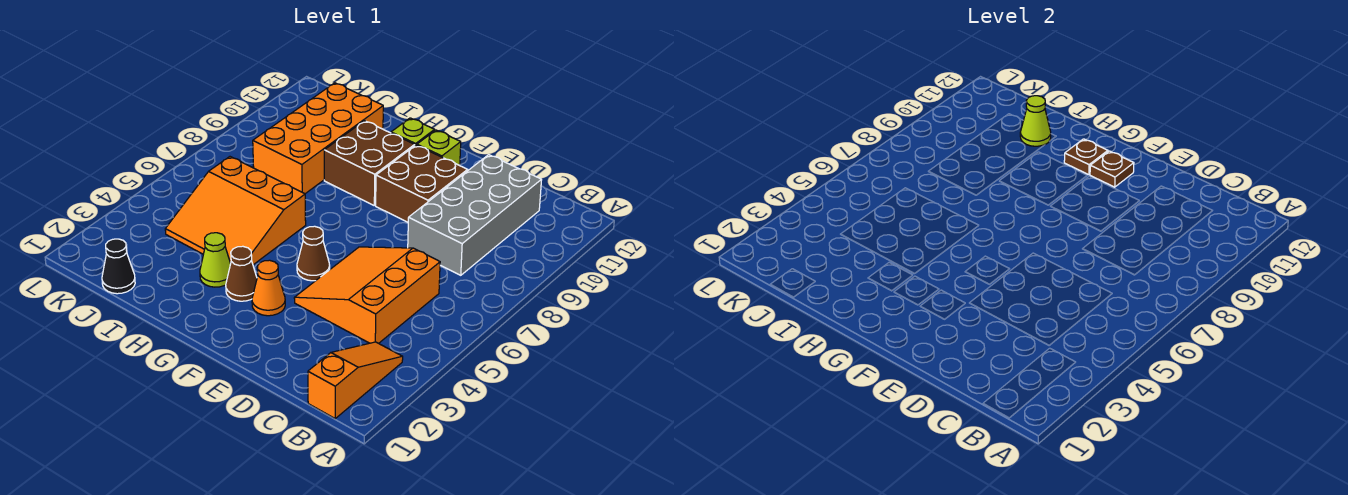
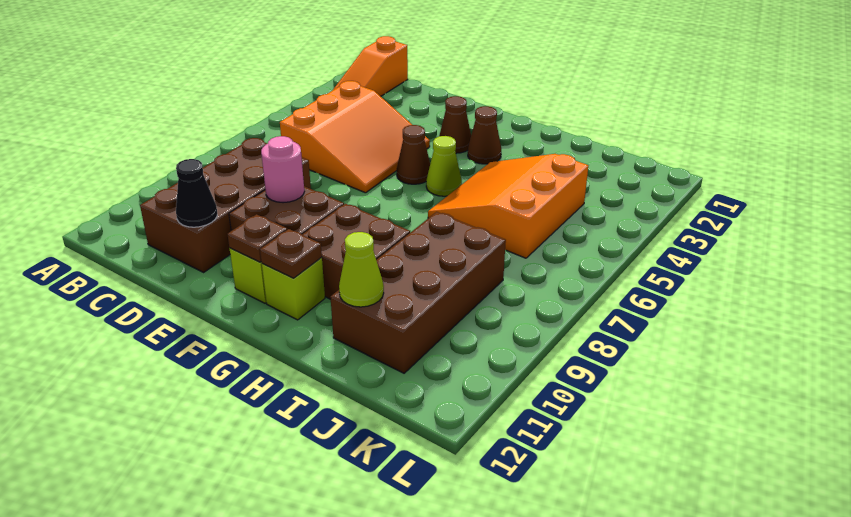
grey brick C8:D11 level 1 -> brown brick C8:D11 level 1
none -> pink round brick E9 level 2
orange cone F3 level 1 -> brown cone F3 level 1
lime cone H3 level 1 -> lime cone G5 level 1
orange slope H4:J6 level 1 top 6 -> orange slope H4:J6 level 1 top J
orange brick I8:J11 level 1 -> brown brick I8:J11 level 1
black cone J1 level 1 -> black cone D11 level 2

